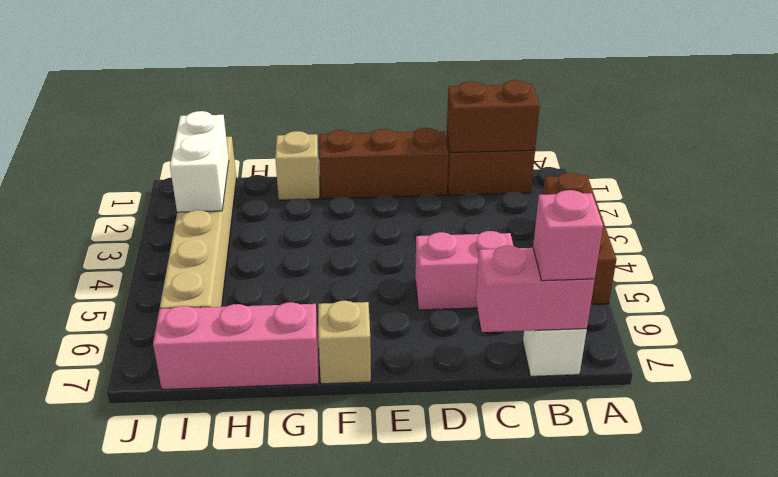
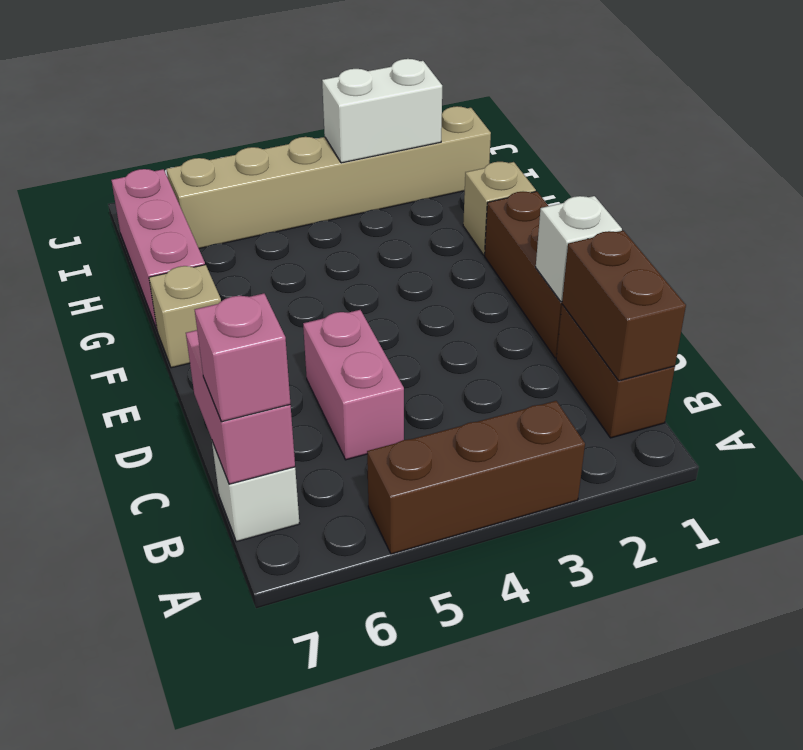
none -> white brick D1 level 2

